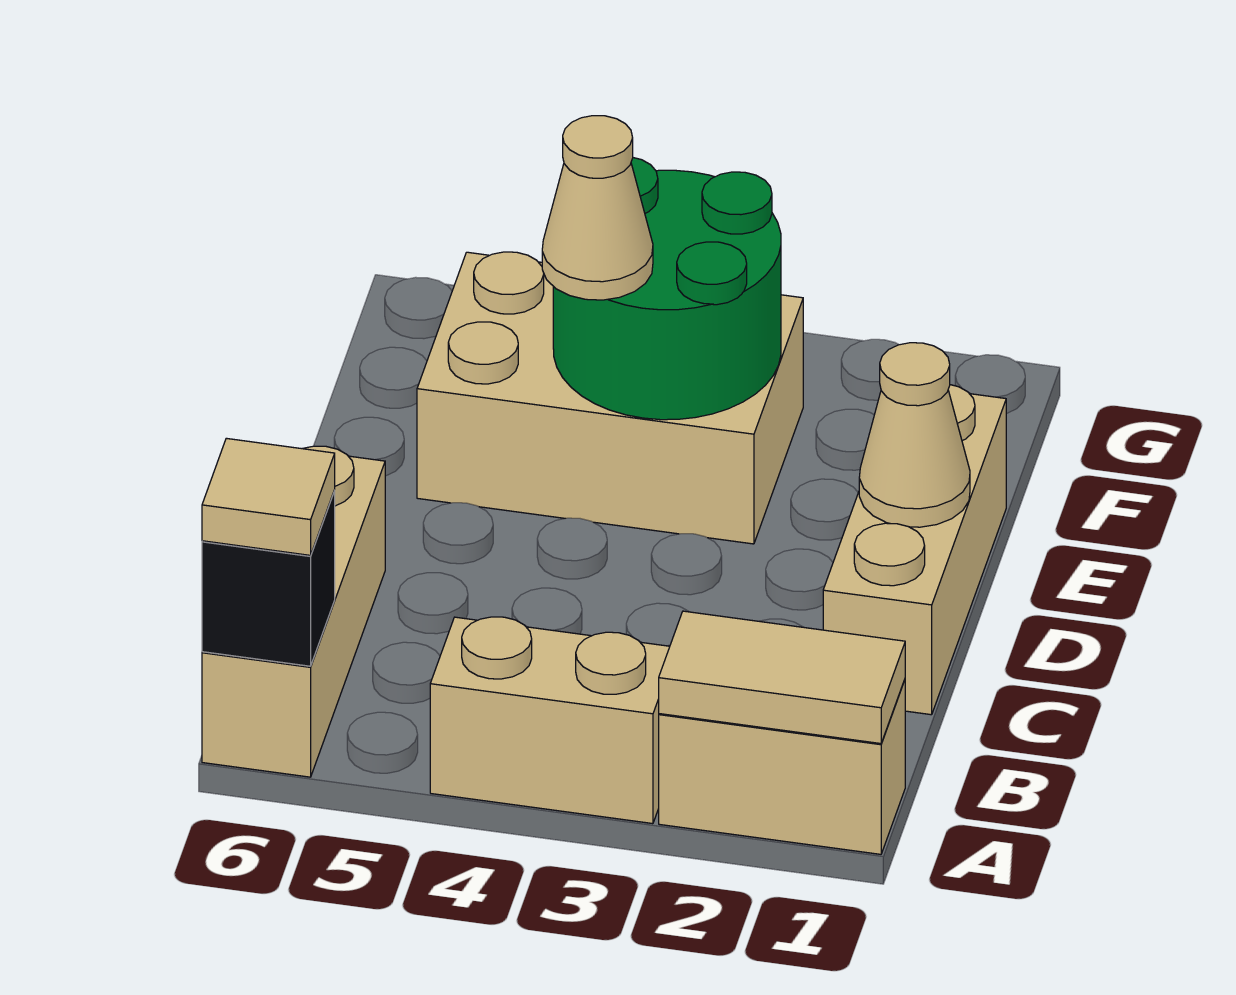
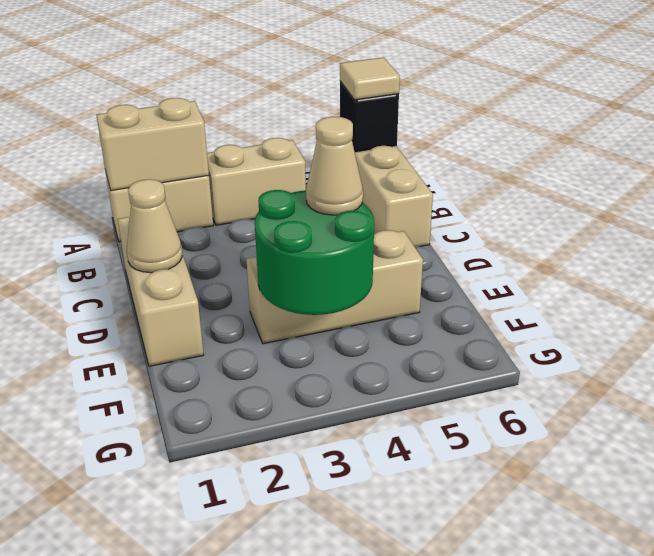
tan tile A1:A2 level 2 -> tan brick A1:A2 level 2
tan brick E3:F5 level 1 -> tan brick E3:E5 level 1

